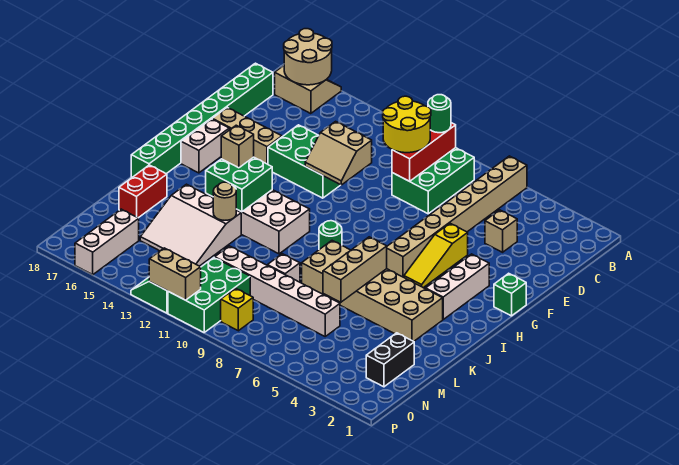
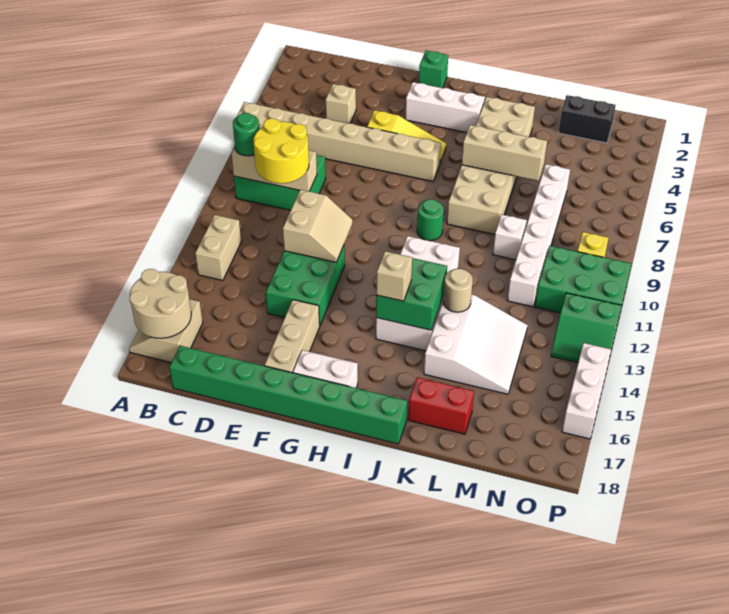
red brick B9:D9 level 2 -> tan brick B9:D9 level 2
white brick N16:P16 level 1 -> white brick P14:P16 level 1
tan brick P11:P12 level 2 -> tan brick B12:B13 level 1

